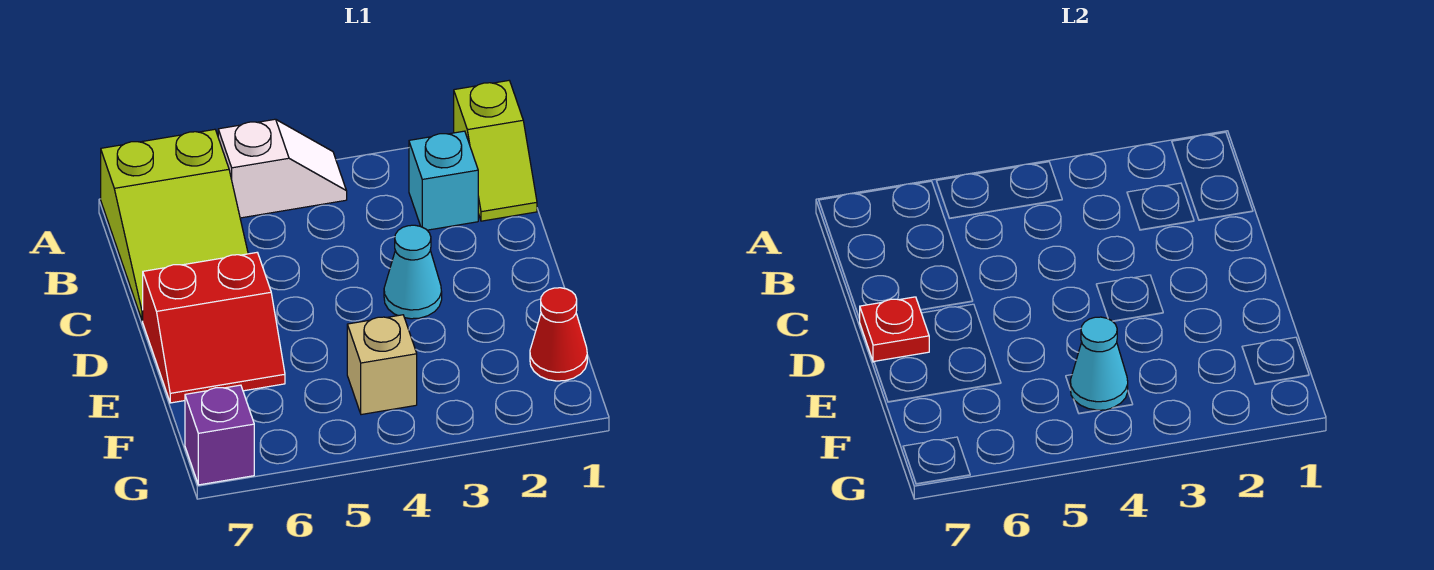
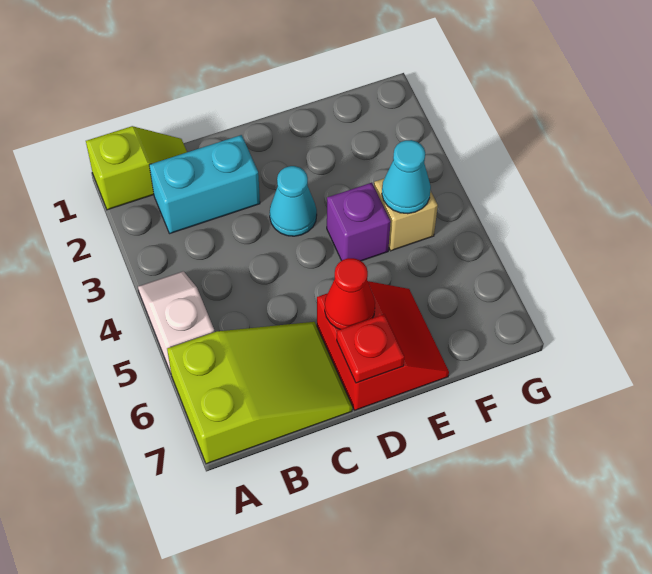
cyan brick B2 level 1 -> cyan brick B2:C2 level 1
red cone F1 level 1 -> red cone D6 level 2
purple brick G7 level 1 -> purple brick E4 level 1

